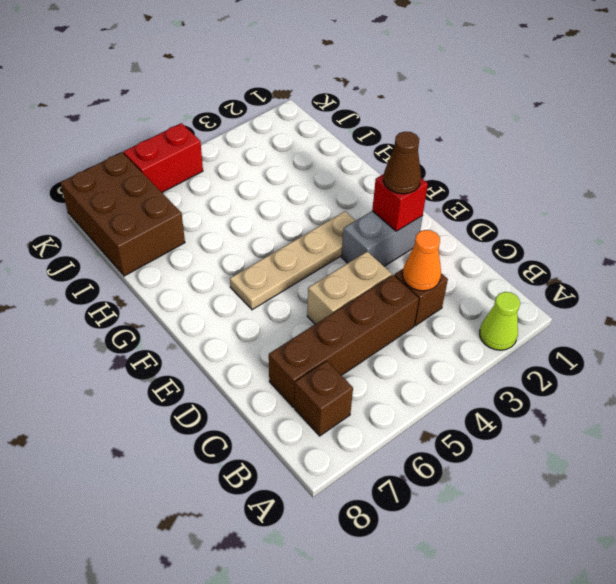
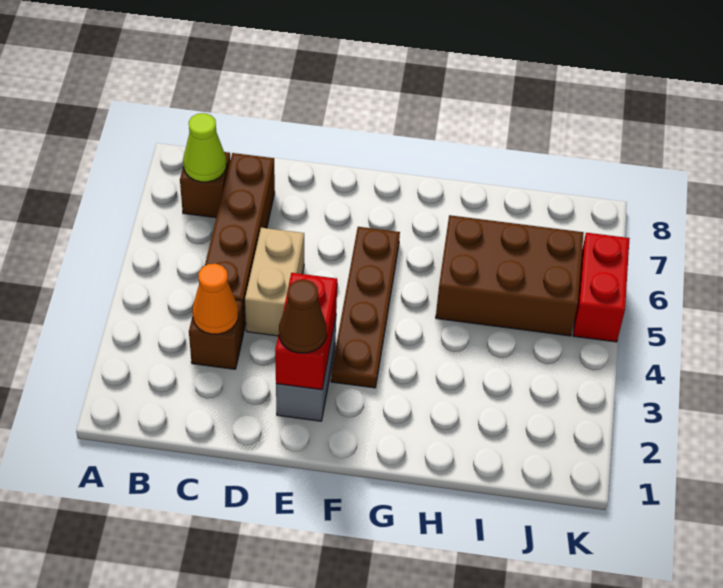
lime cone A2 level 1 -> lime cone B7 level 2
red brick E2 level 2 -> red brick E2:E3 level 2
tan plate F3:F6 level 1 -> brown plate F3:F6 level 1
brown brick I7:K8 level 1 -> brown brick H5:J6 level 1

